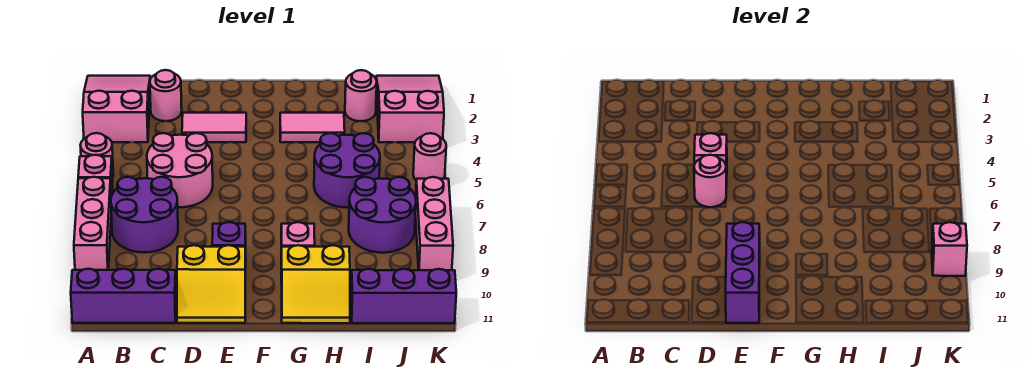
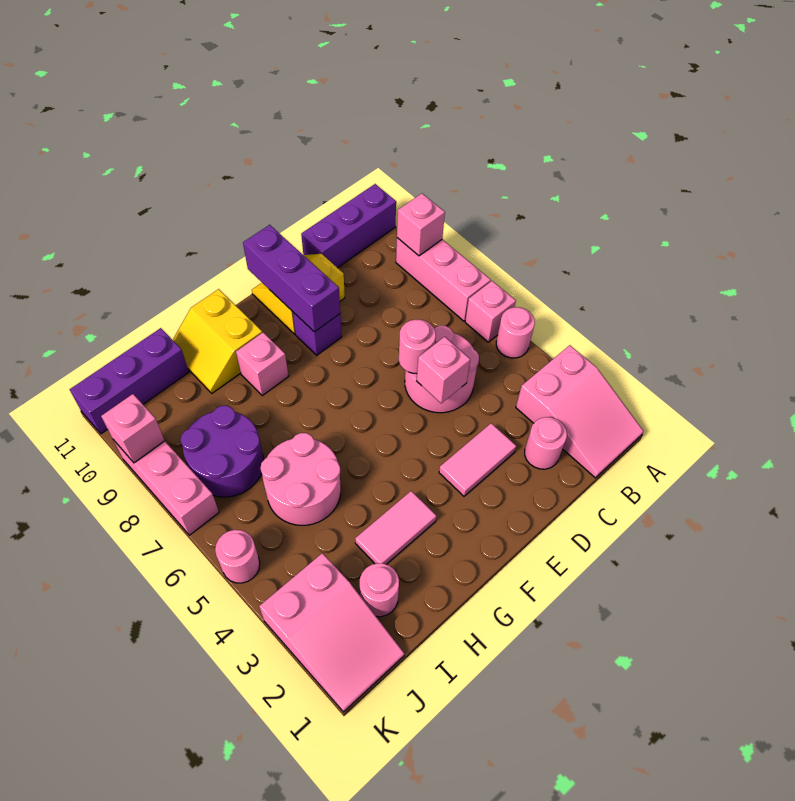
none -> pink brick A9 level 2
purple round brick B7:C8 level 1 -> none
yellow slope G10:H11 level 1 top 10 -> yellow slope G10:H11 level 1 top G
purple round brick H5:I6 level 1 -> pink round brick H5:I6 level 1

